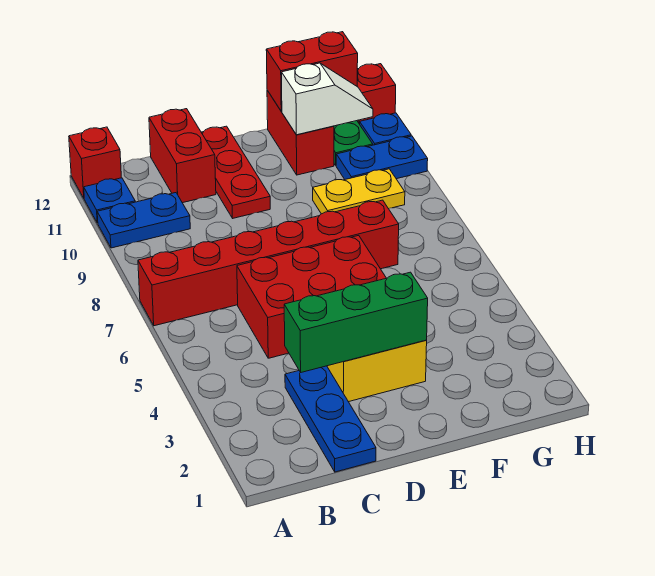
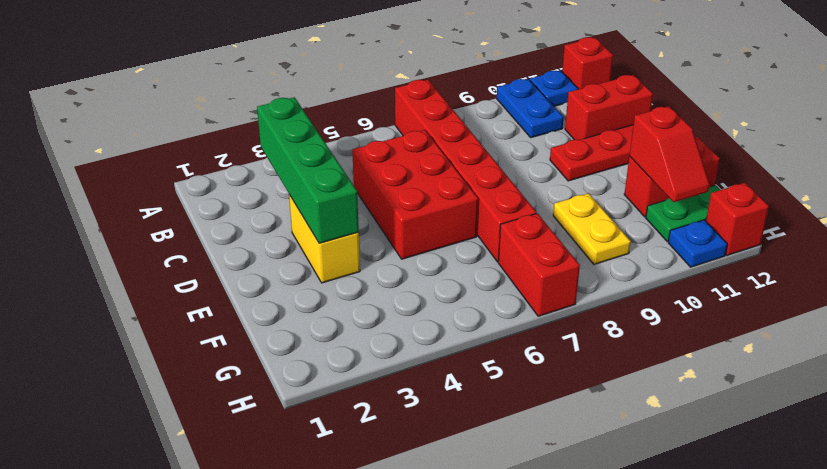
blue plate C1:C3 level 1 -> none
green brick C3:E3 level 2 -> green brick B3:E3 level 2
white slope F11:G11 level 2 top F -> red slope F11:G11 level 2 top F
red brick F12:G12 level 2 -> red brick G7:H7 level 1
blue plate G10:H10 level 1 -> none

